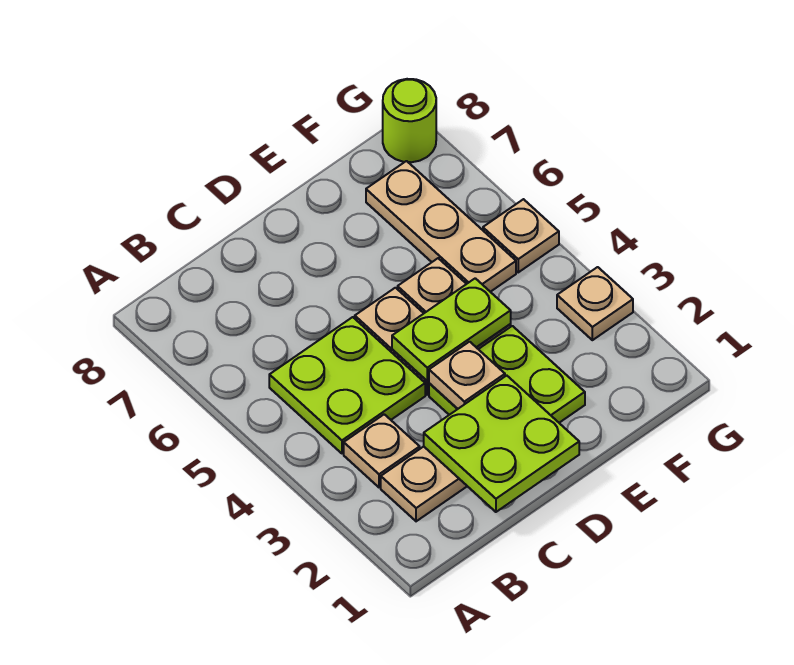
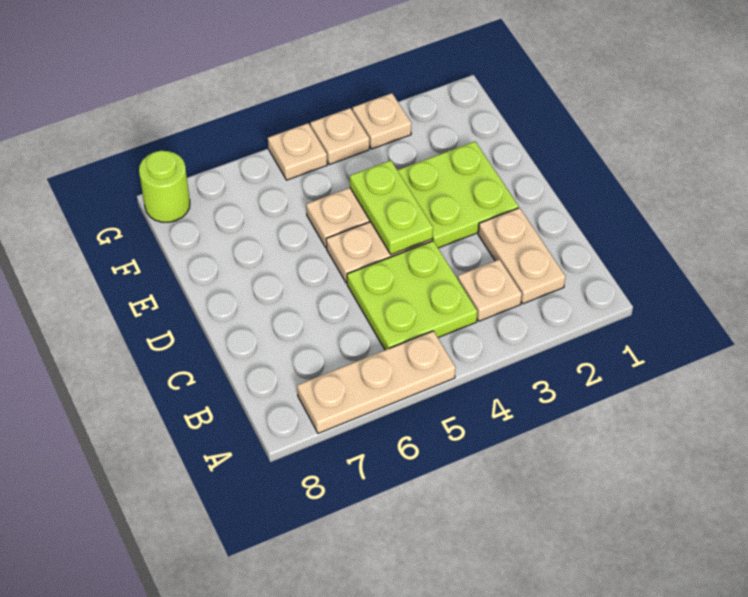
lime plate C1:D2 level 2 -> none
tan plate D3 level 2 -> tan plate G4 level 1
tan plate F5:F7 level 1 -> tan plate A5:A7 level 1

